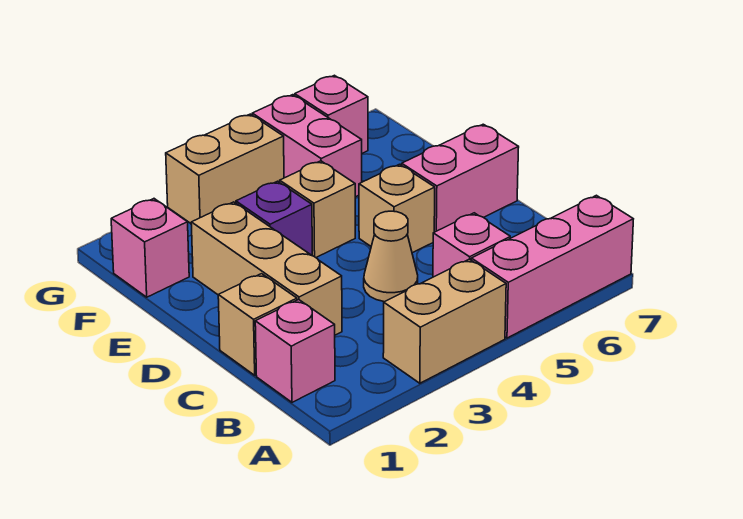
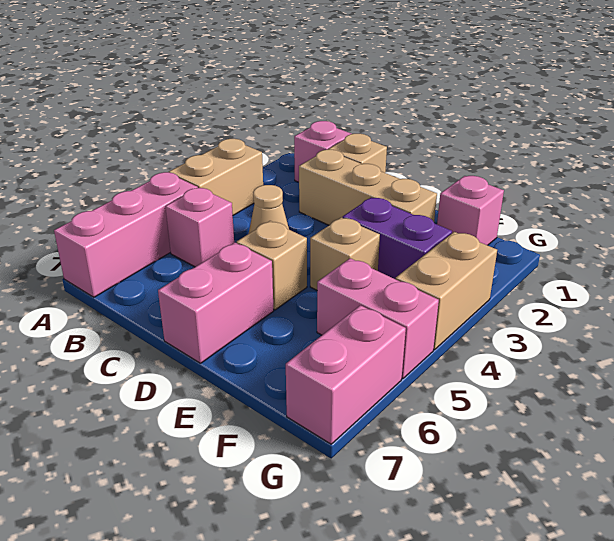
purple brick E3 level 1 -> purple brick E3:F3 level 1
pink brick G6 level 1 -> pink brick G6:G7 level 1

